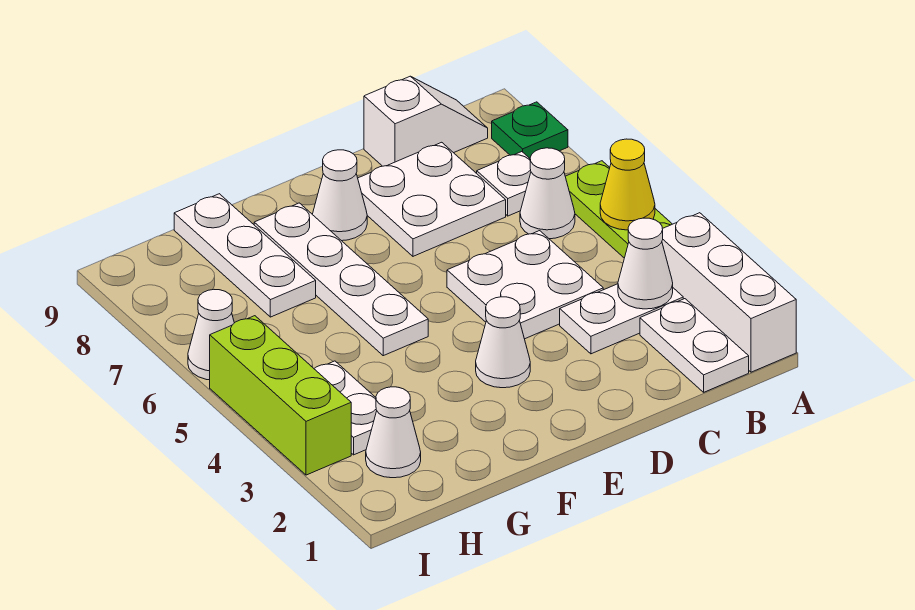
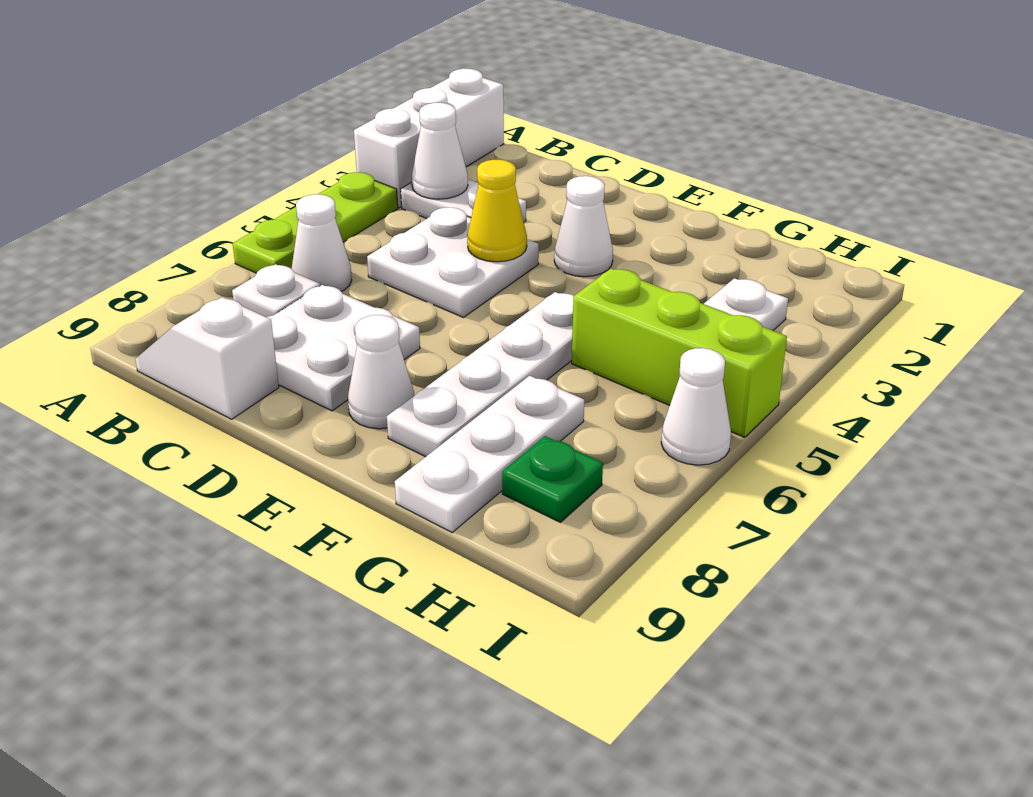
yellow cone A5 level 2 -> yellow cone D4 level 2
green plate A8 level 1 -> green plate H8 level 1
white plate B1:B2 level 1 -> none
white cone H2 level 1 -> none
lime brick I3:I5 level 1 -> lime brick G5:I5 level 1

